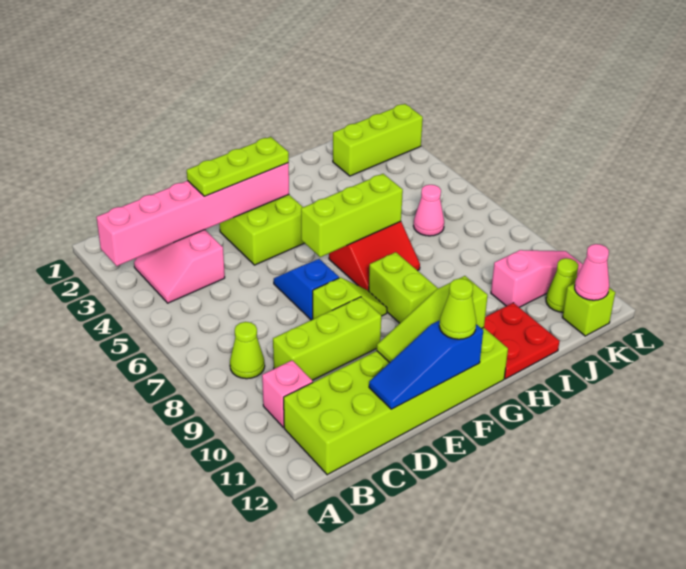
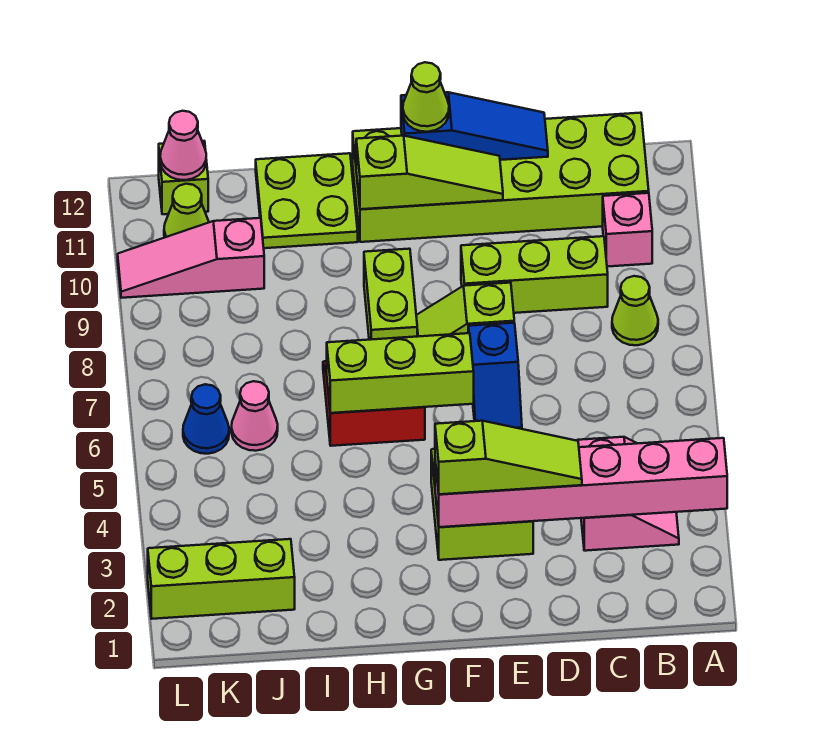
lime plate D3:F3 level 3 -> lime slope D3:F3 level 3 top F
red plate H11:I12 level 1 -> lime plate H11:I12 level 1
none -> blue cone K6 level 1

